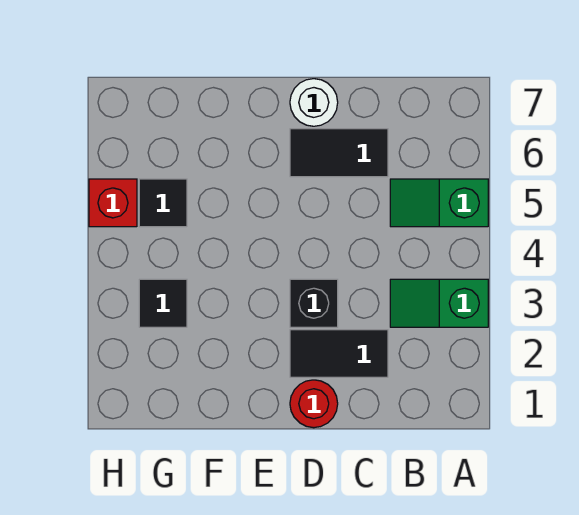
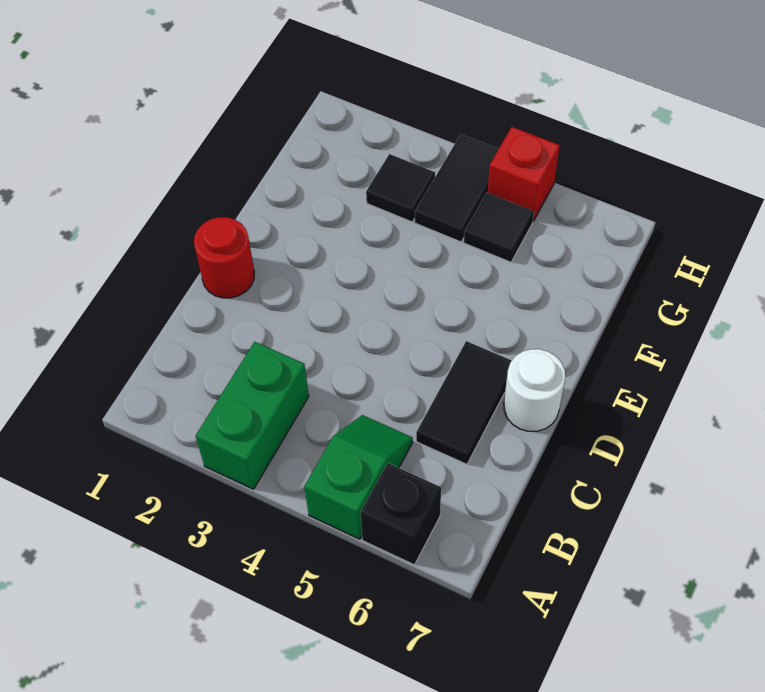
green slope A3:B3 level 1 top A -> green brick A3:B3 level 1
black tile C2:D2 level 1 -> black tile G4:H4 level 1
black brick D3 level 1 -> black brick A6 level 1

